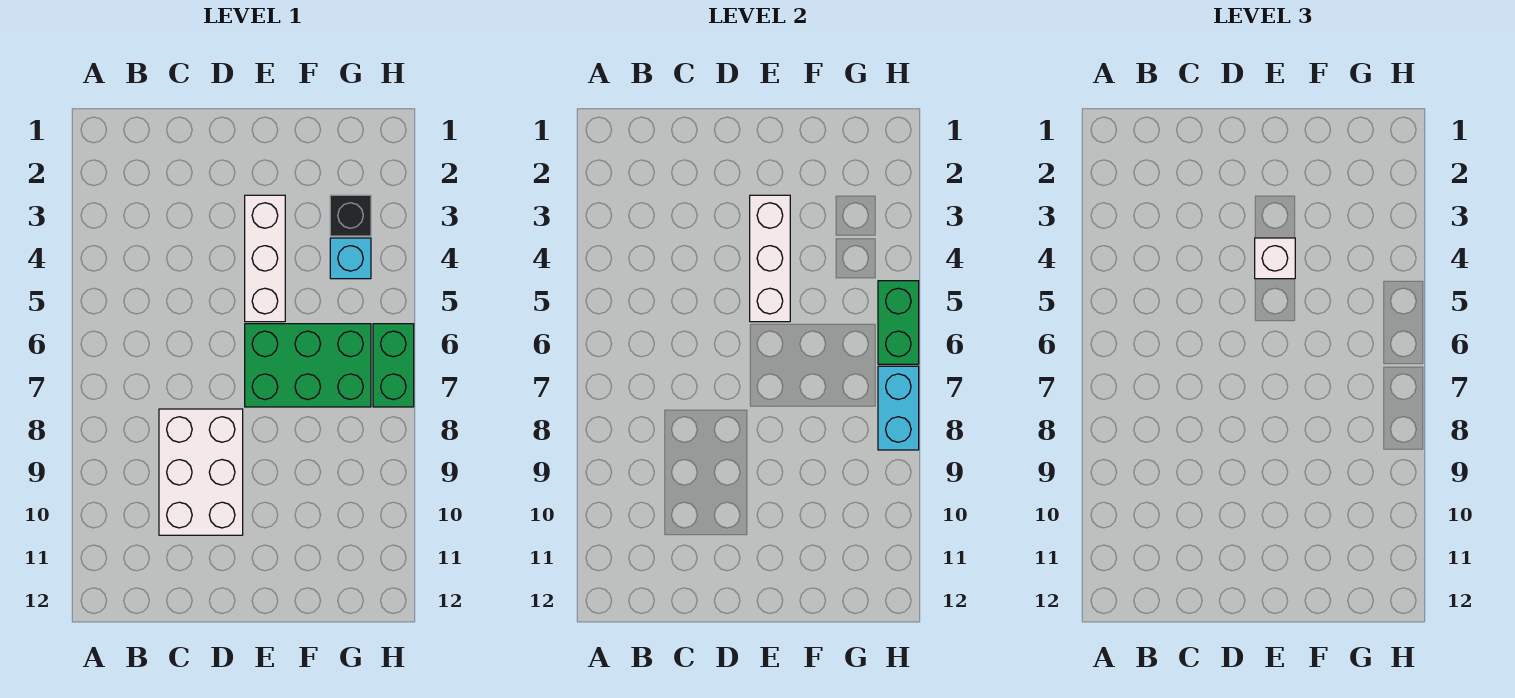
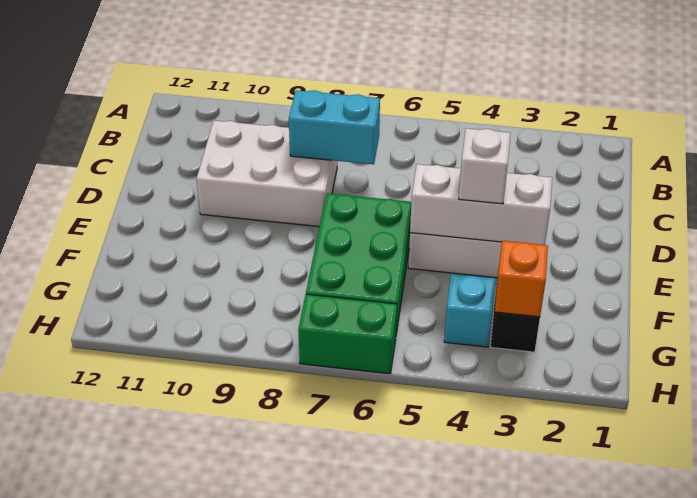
none -> orange brick G3 level 2
green brick H5:H6 level 2 -> none
cyan brick H7:H8 level 2 -> cyan brick C7:C8 level 2

